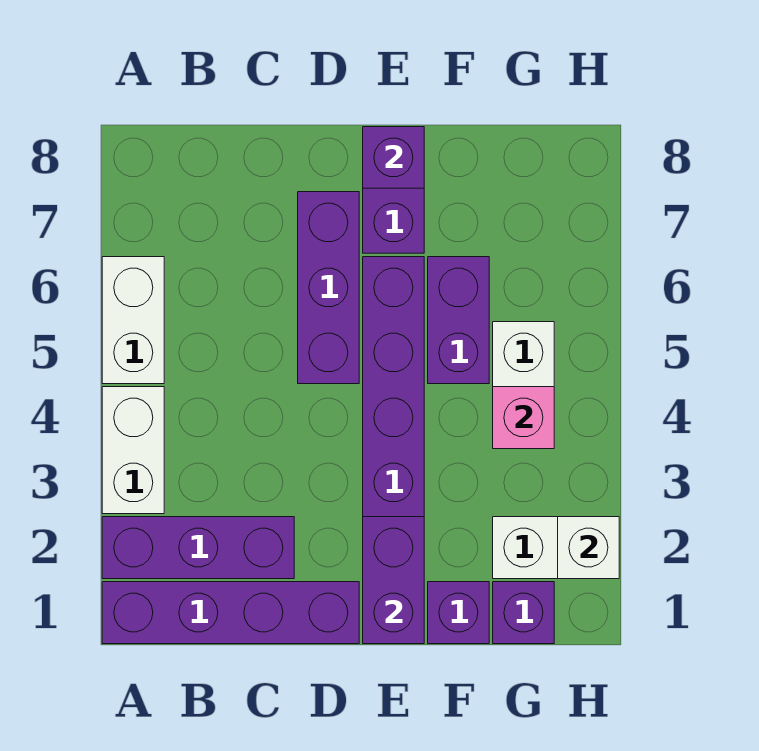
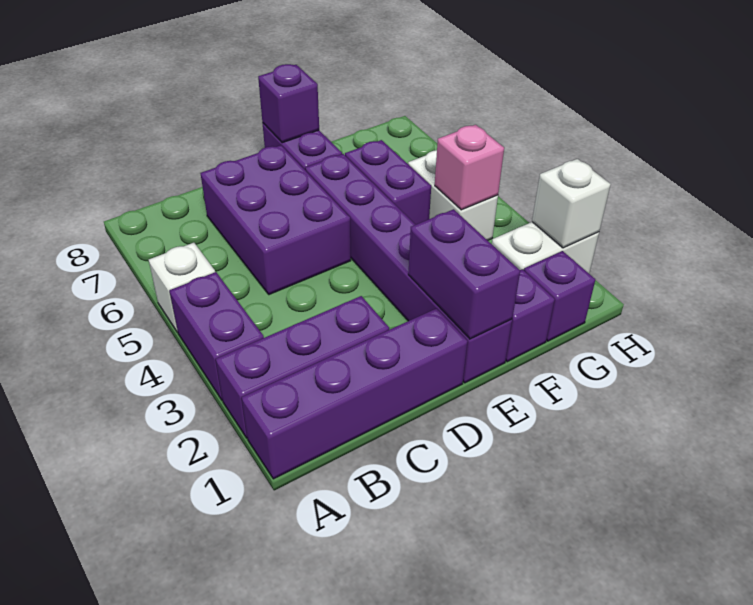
white brick A3:A4 level 1 -> purple brick A3:A4 level 1
white brick A5:A6 level 1 -> white brick A5 level 1
purple brick D5:D7 level 1 -> purple brick C5:D7 level 1

